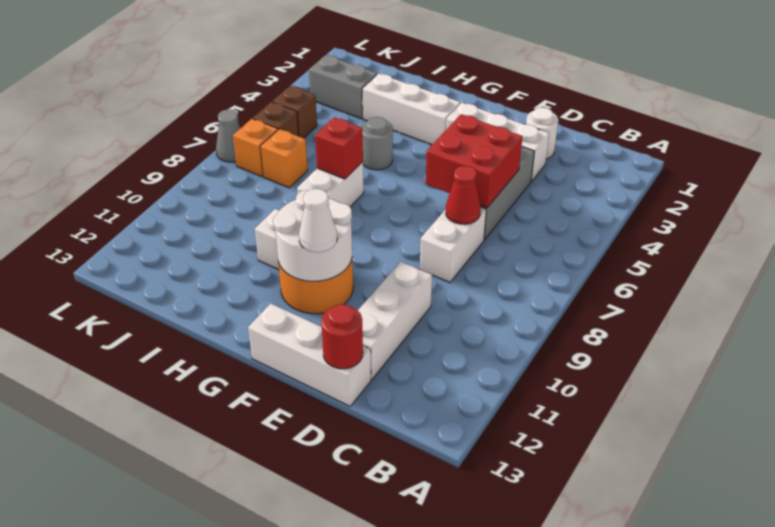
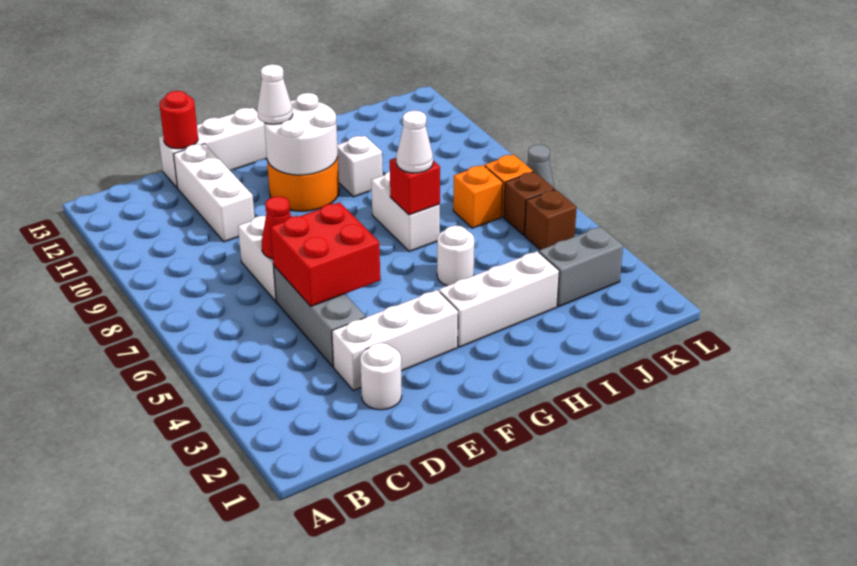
grey round brick H5 level 1 -> white round brick H5 level 1
none -> white cone H7 level 3

